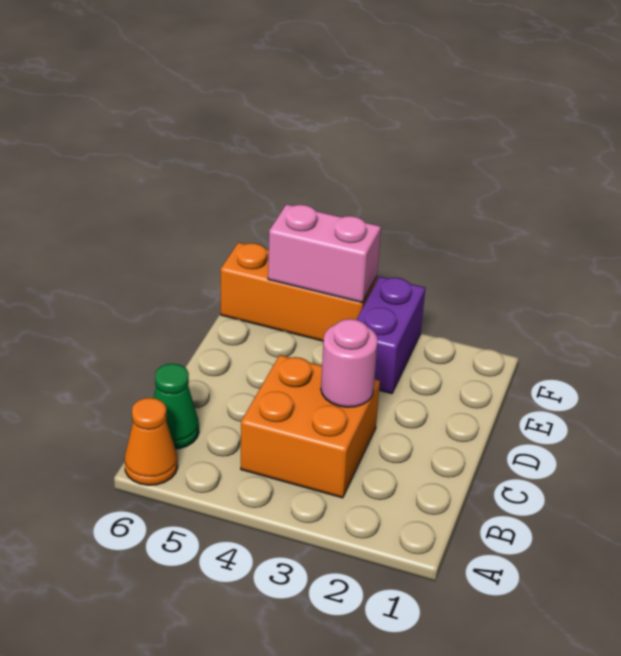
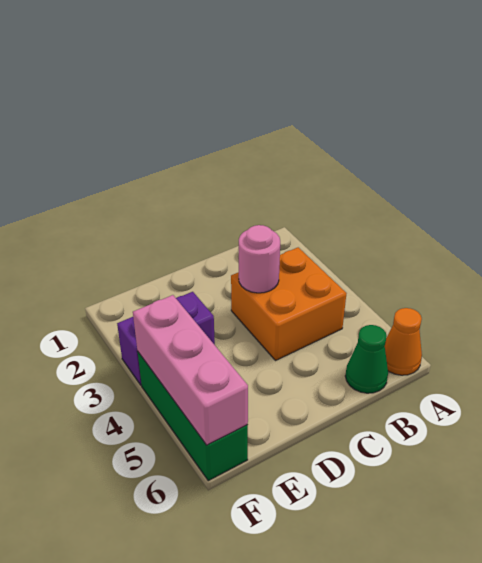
orange brick F4:F6 level 1 -> green brick F4:F6 level 1
pink brick F4:F5 level 2 -> pink brick F4:F6 level 2

